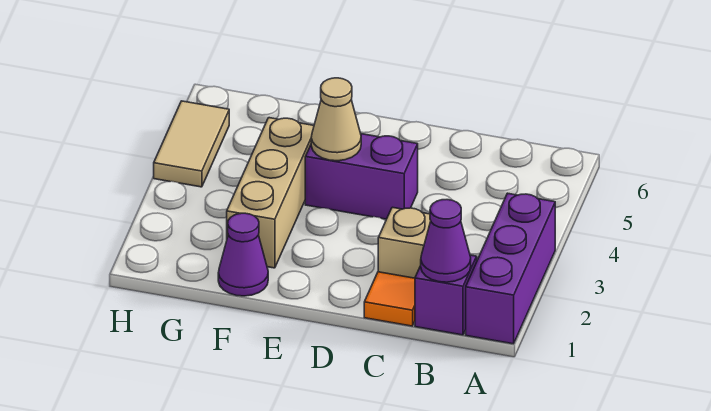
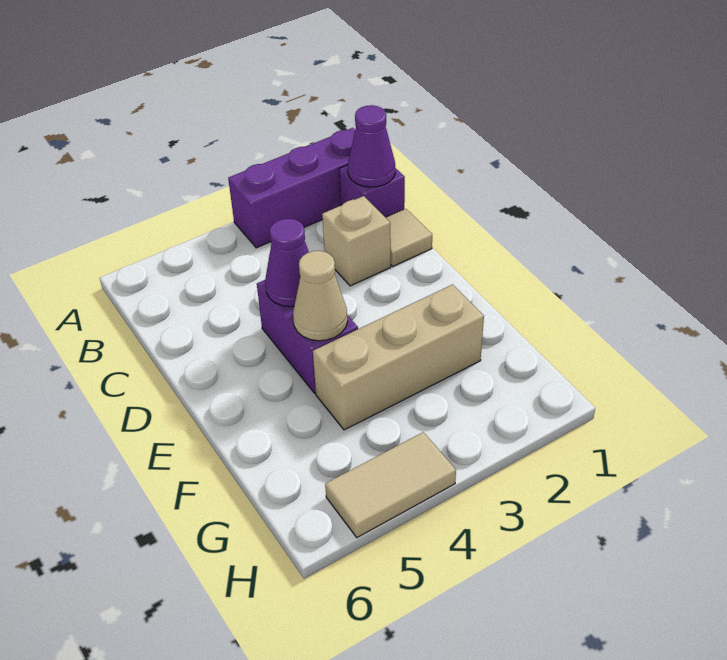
orange tile C1 level 1 -> tan tile C1 level 1
purple cone F1 level 1 -> purple cone D4 level 2

